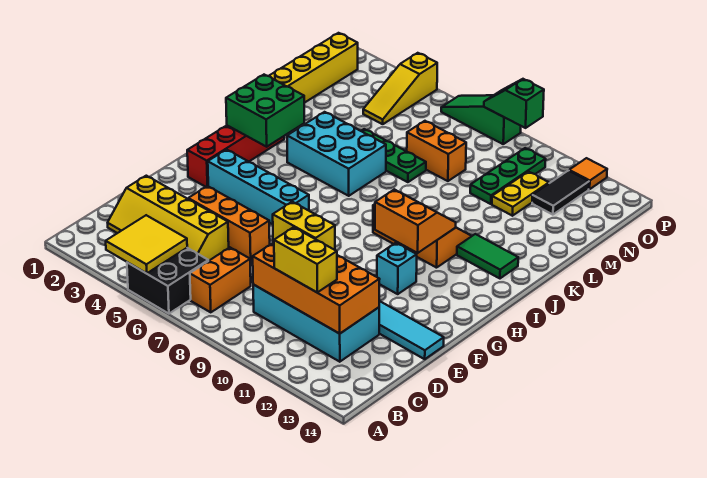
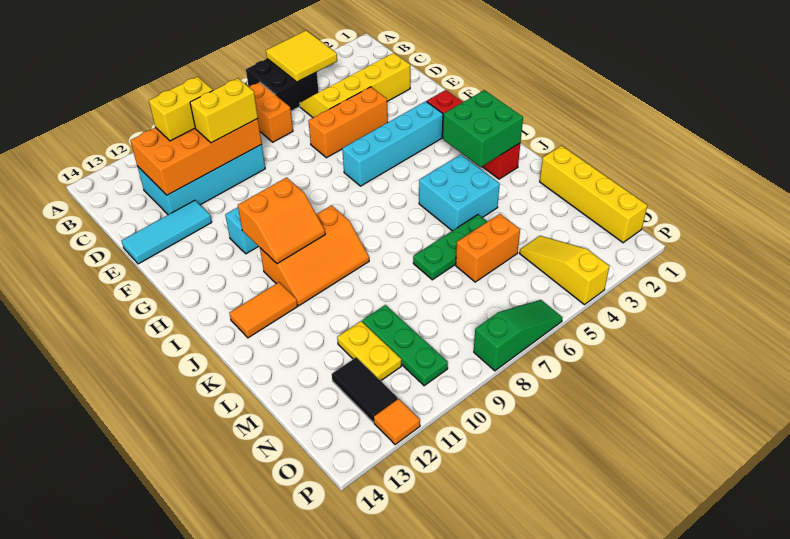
cyan brick J4:K6 level 1 -> cyan brick J4:K5 level 1
green tile J12:J13 level 1 -> orange tile J12:J13 level 1
orange brick M7:M8 level 1 -> orange brick M5:M6 level 1
green slope P8:P9 level 2 top 9 -> none

